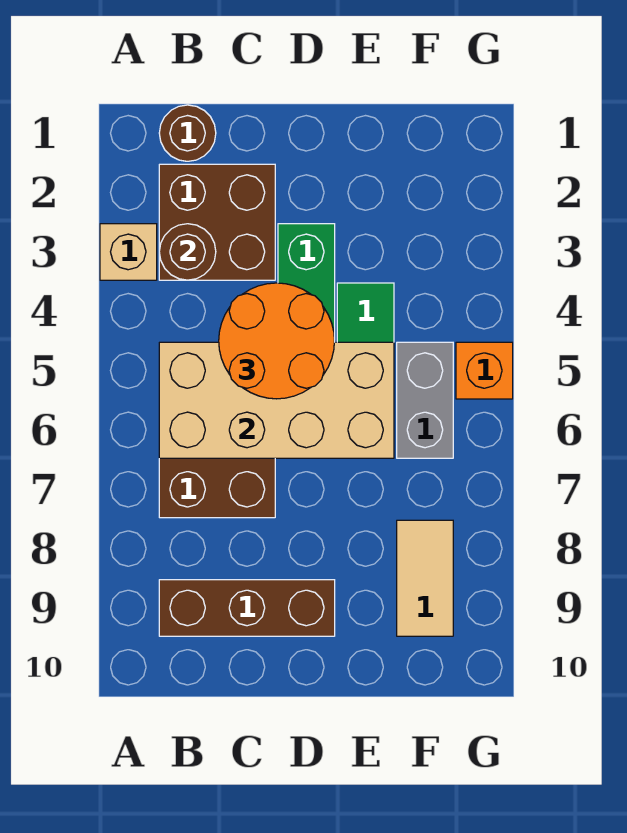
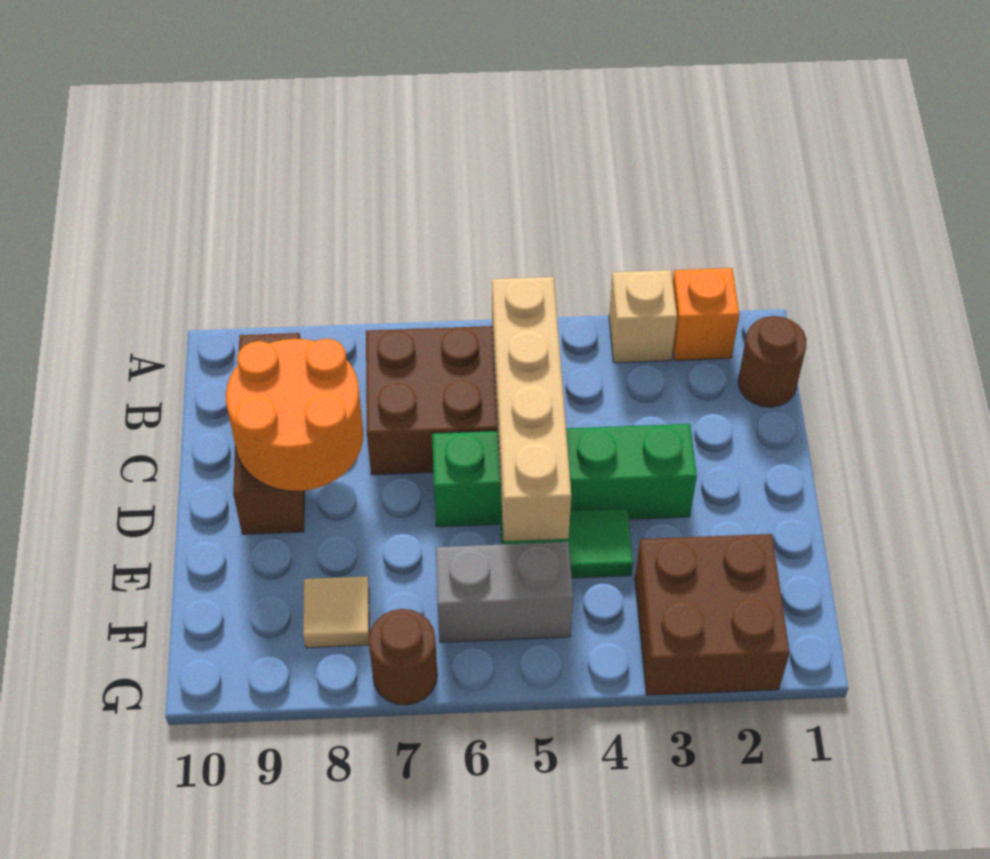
brown brick B2:C3 level 1 -> brown brick F2:G3 level 1
brown round brick B3 level 2 -> brown round brick G7 level 1
tan brick B5:E6 level 2 -> tan brick B5:E5 level 2
orange round brick C4:D5 level 3 -> orange round brick C8:D9 level 2
tan tile F8:F9 level 1 -> tan tile F8 level 1
orange brick G5 level 1 -> orange brick A2 level 1

